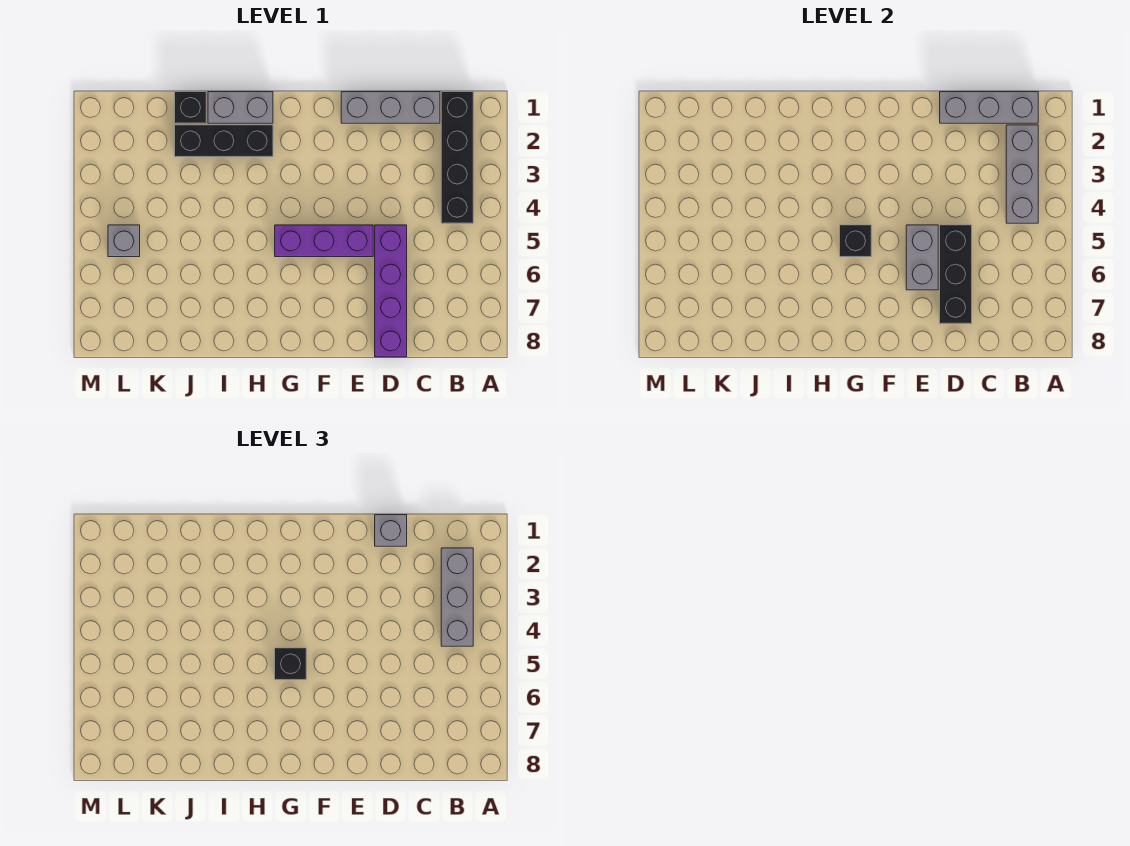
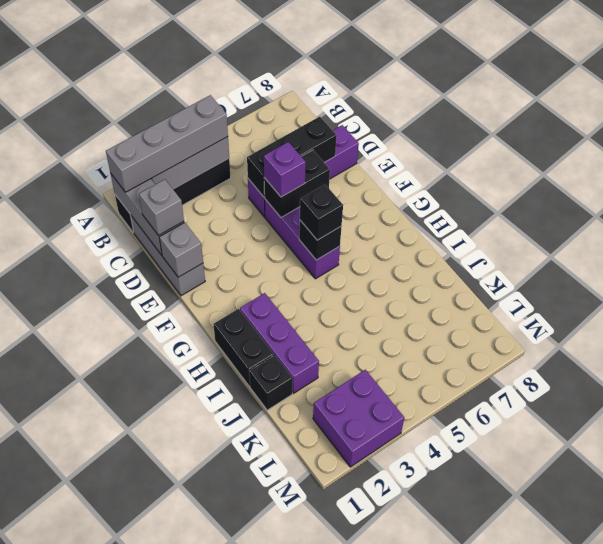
grey brick B2:B4 level 3 -> grey brick B1:B4 level 3
grey brick E5:E6 level 2 -> black brick E5:E6 level 2
none -> purple brick E5 level 3
grey brick H1:I1 level 1 -> black brick H1:I1 level 1
black brick H2:J2 level 1 -> purple brick H2:J2 level 1
none -> purple brick L2:M3 level 1
grey brick L5 level 1 -> grey brick E1 level 2

